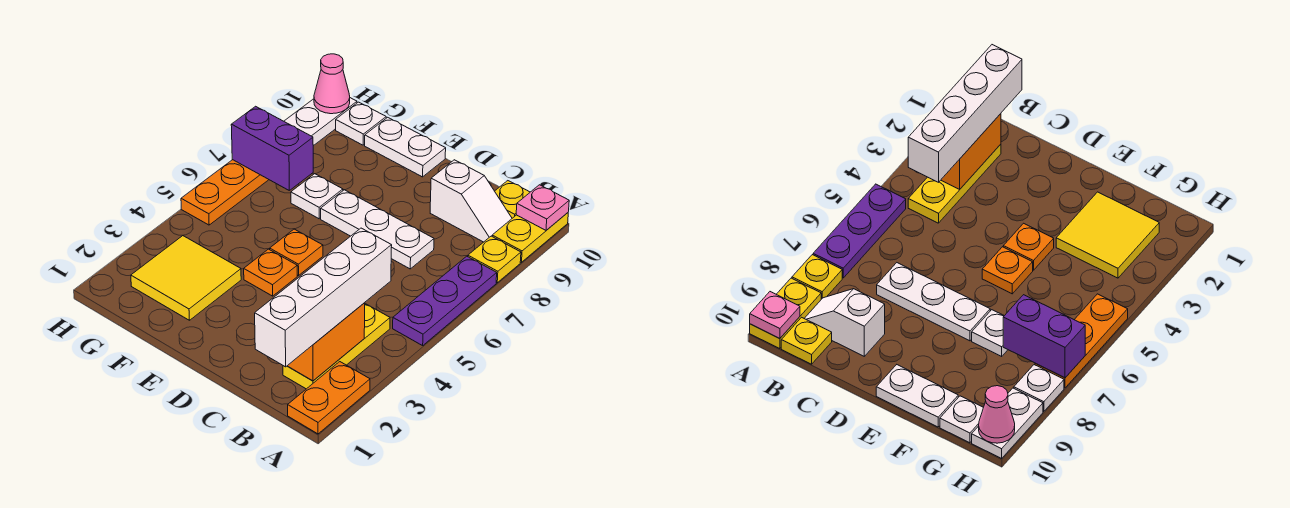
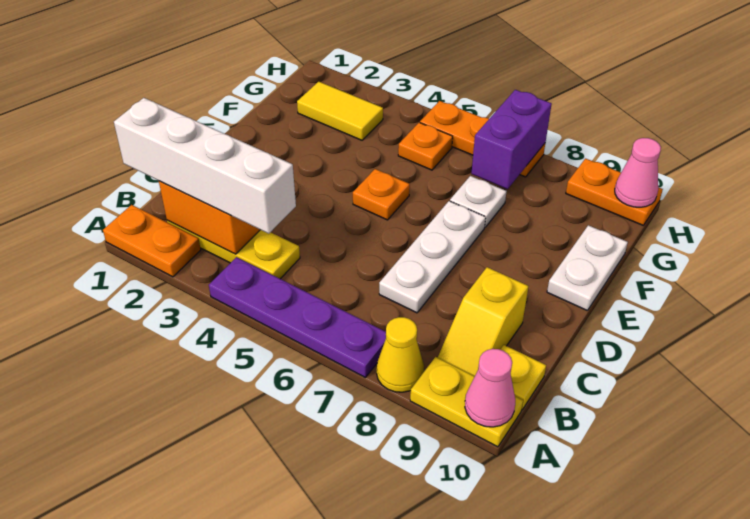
purple plate A5:A7 level 1 -> purple plate A4:A7 level 1
yellow plate A8 level 1 -> yellow cone A8 level 1
pink plate A10 level 2 -> pink cone A10 level 2
white slope B9:C9 level 1 top C -> yellow slope B9:C9 level 1 top C
orange plate E4 level 1 -> orange plate G5 level 1
yellow tile F2:G3 level 1 -> yellow tile G2:G3 level 1
white plate G10 level 1 -> none
white plate H8 level 1 -> none
white plate H9:H10 level 1 -> orange plate H9:H10 level 1

